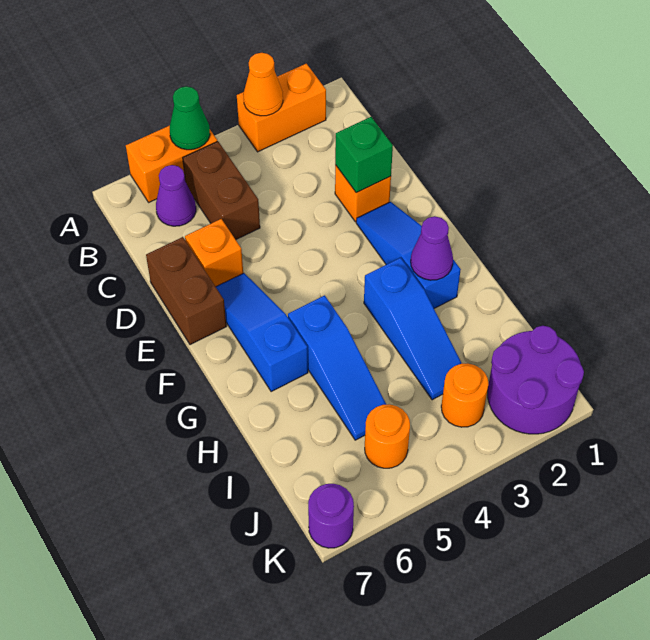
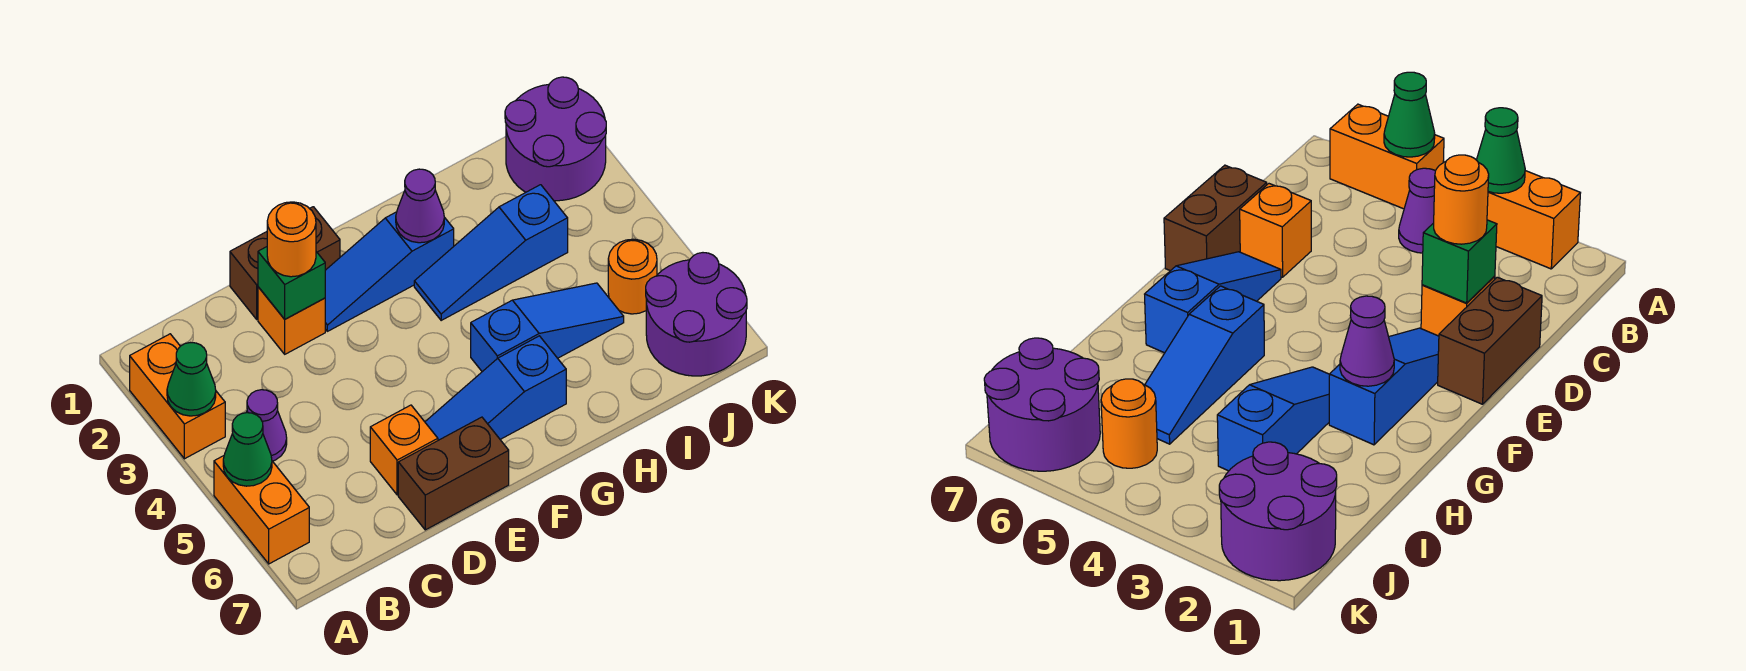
orange cone A3 level 2 -> green cone A3 level 2
brown brick B5:C5 level 1 -> brown brick D1:E1 level 1
purple cone B6 level 1 -> purple cone B4 level 1
blue slope G3:I3 level 1 top G -> blue slope G3:I3 level 1 top I
orange round brick J3 level 1 -> orange round brick D2 level 3
purple round brick K7 level 1 -> purple round brick J6:K7 level 1

